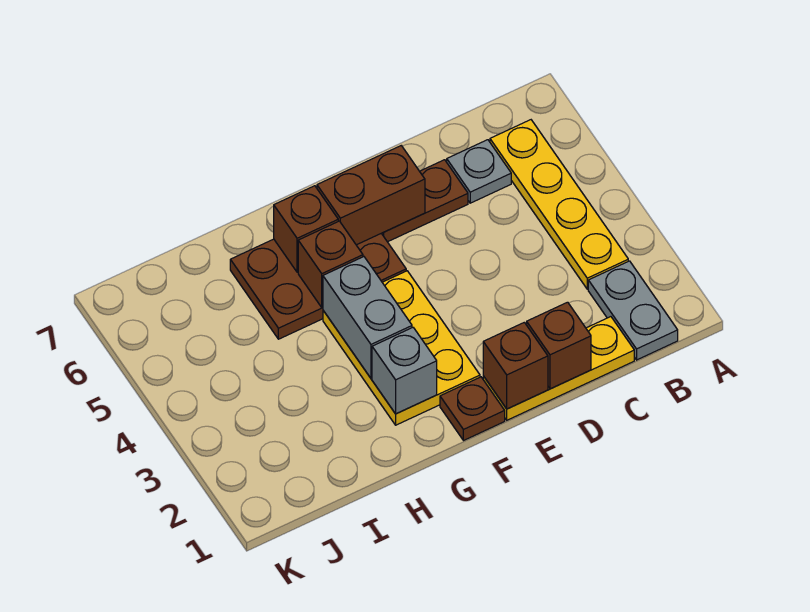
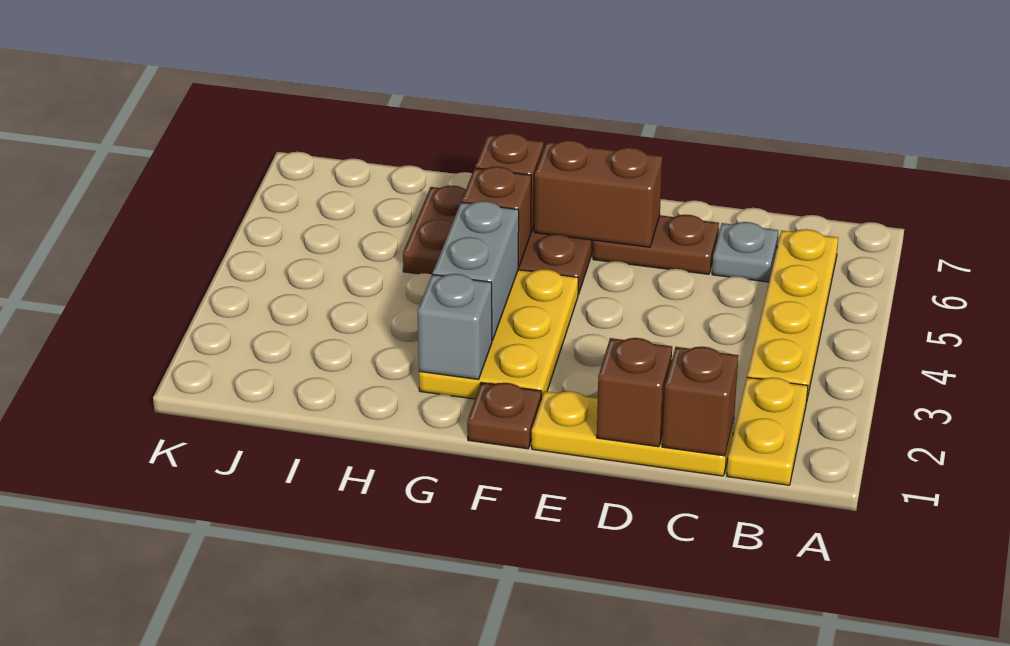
grey plate B1:B2 level 1 -> yellow plate B1:B2 level 1
brown brick E1 level 2 -> brown brick C1 level 2

